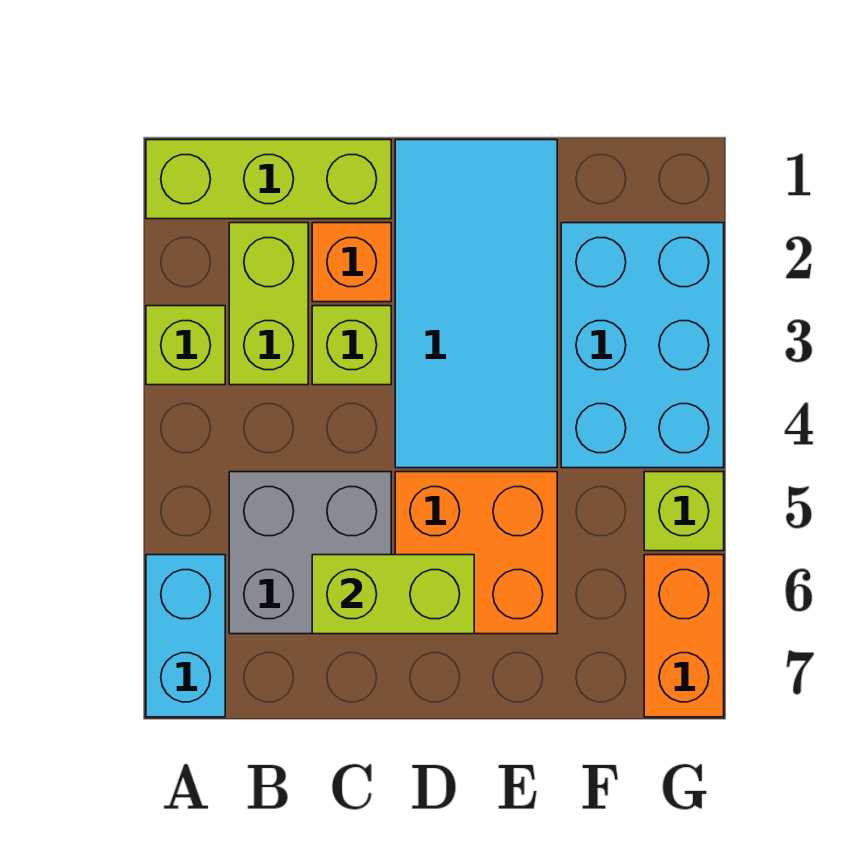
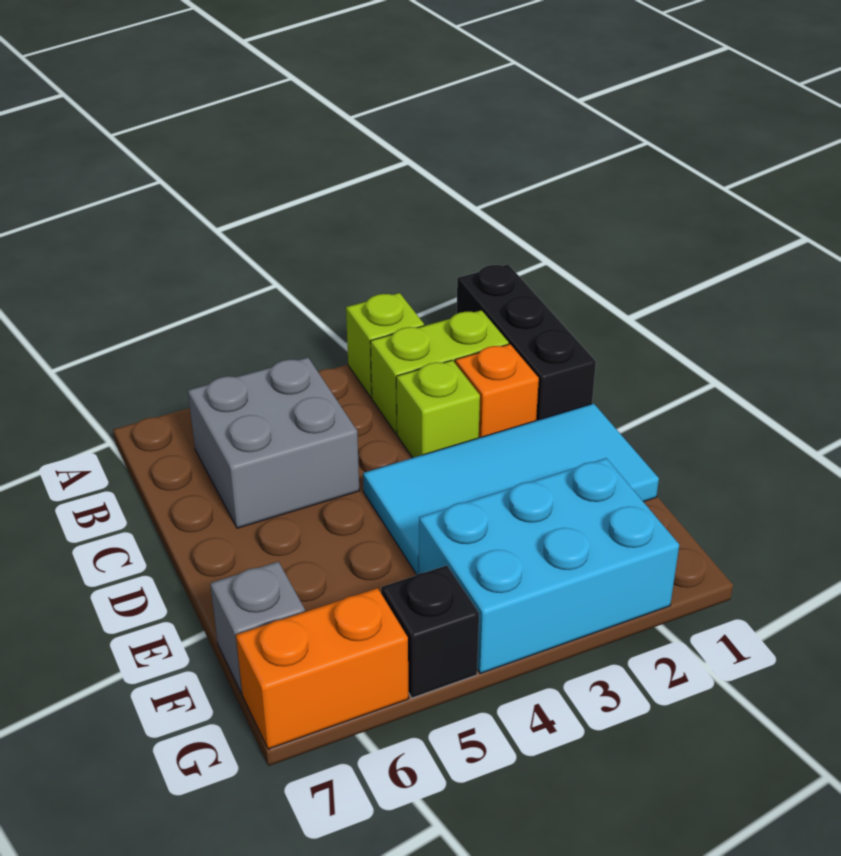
lime brick A1:C1 level 1 -> black brick A1:C1 level 1
cyan brick A6:A7 level 1 -> none
lime brick C6:D6 level 2 -> none
orange brick D5:E6 level 1 -> none
none -> grey brick F7 level 1
lime brick G5 level 1 -> black brick G5 level 1

